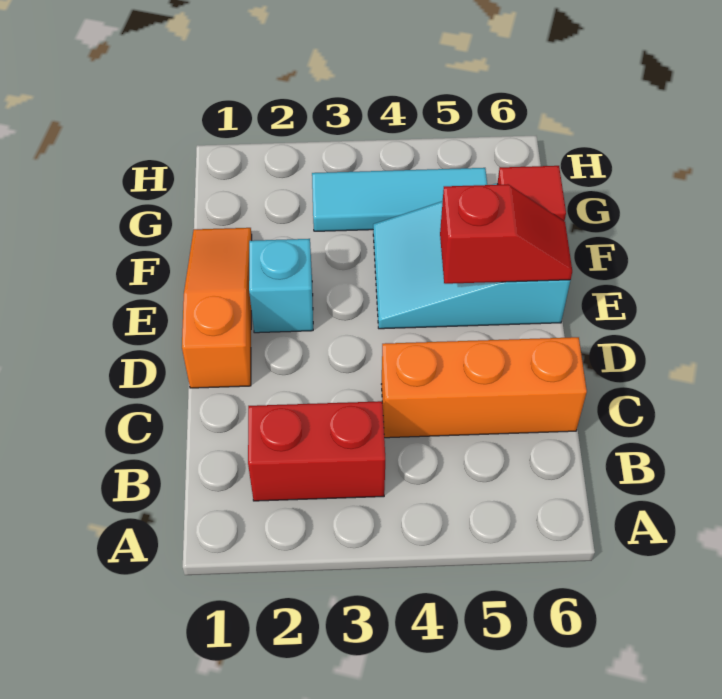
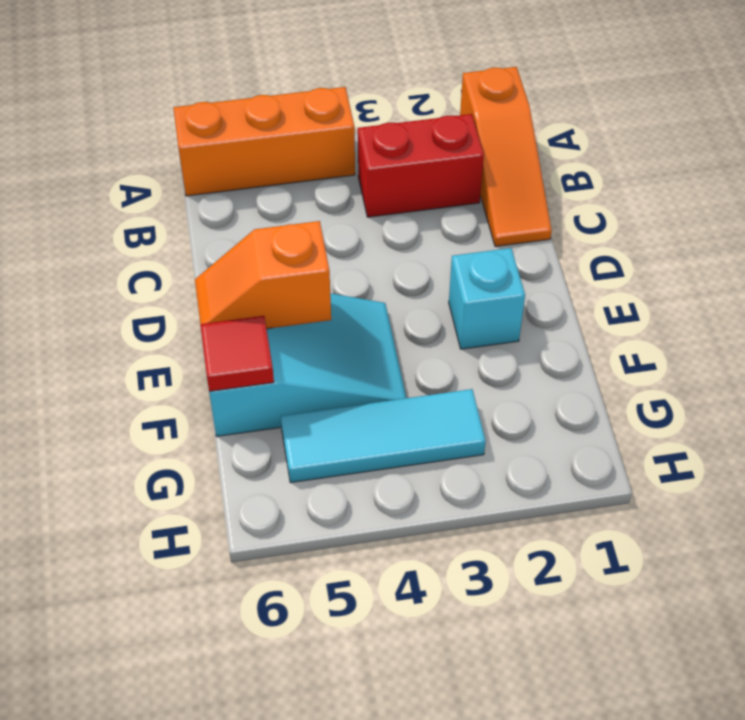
orange brick C4:C6 level 1 -> orange brick A4:A6 level 1
orange slope D1:F1 level 1 top D -> orange slope A1:C1 level 1 top A
red slope E5:E6 level 2 top 5 -> orange slope E5:E6 level 2 top 5

